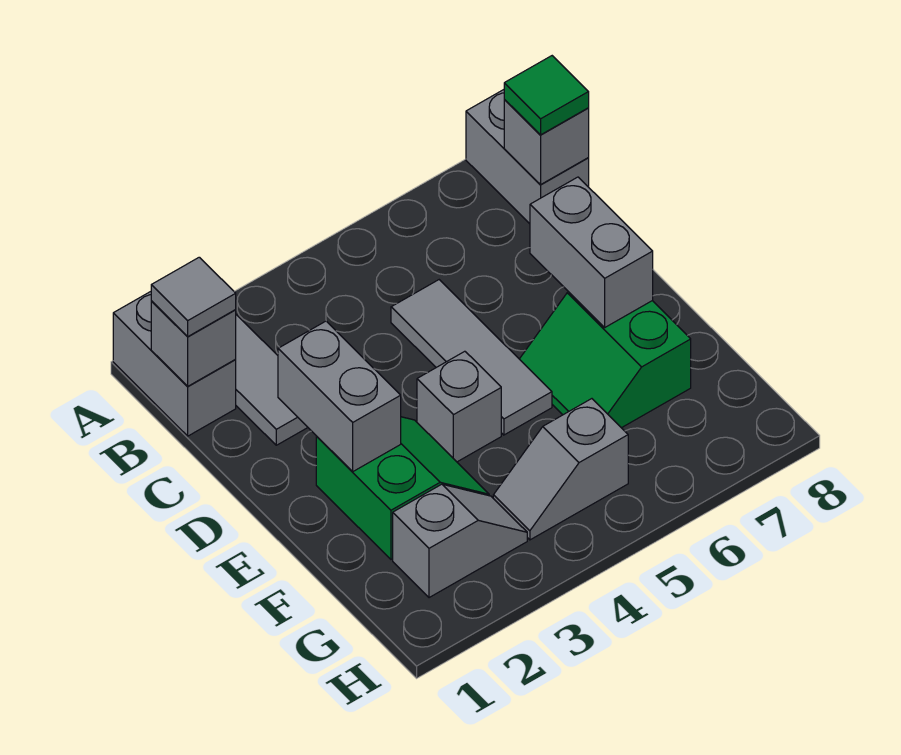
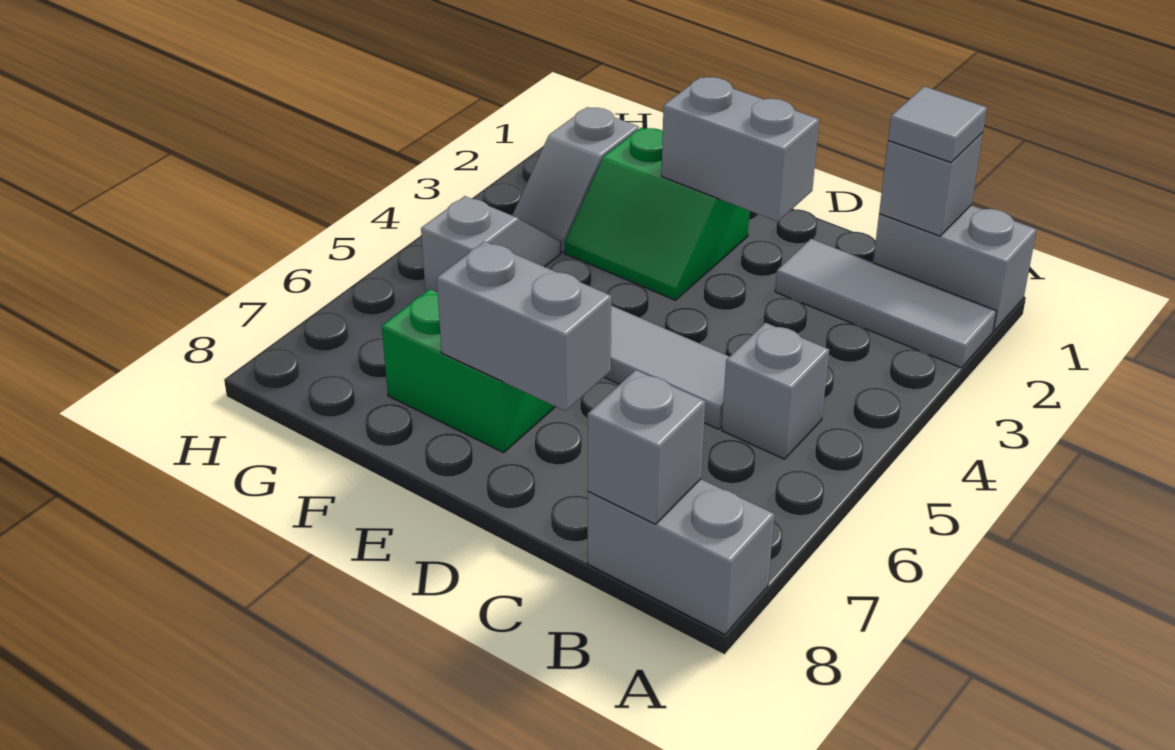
green tile B8 level 3 -> none
grey brick E4 level 1 -> grey brick B5 level 1

